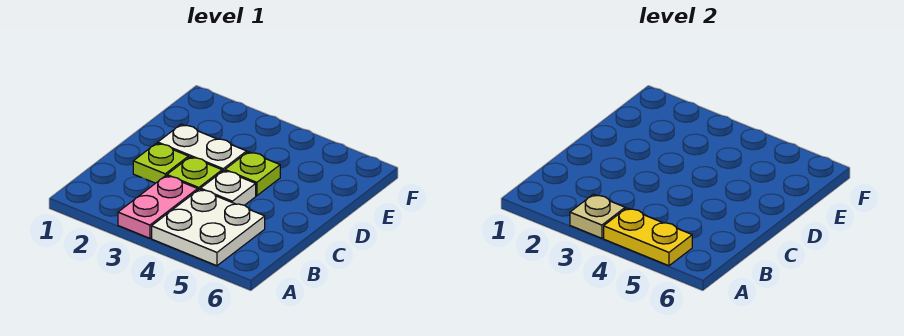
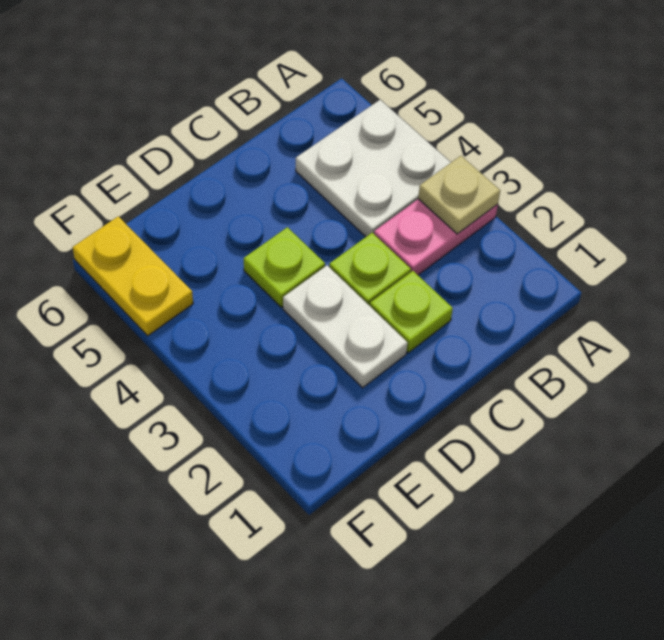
yellow plate A4:A5 level 2 -> yellow plate F5:F6 level 1
white plate C4 level 1 -> none

